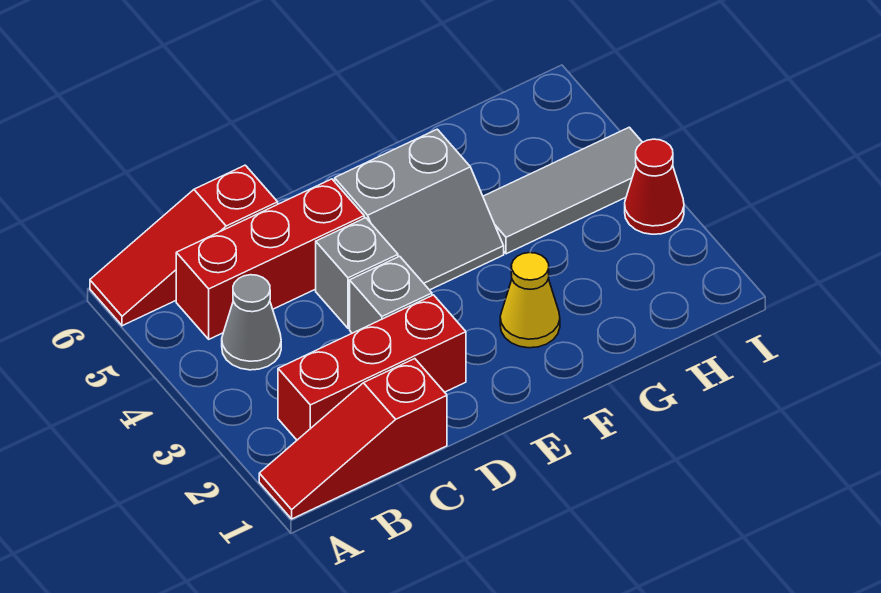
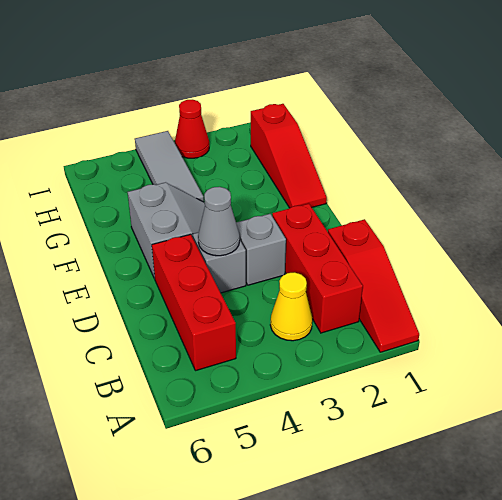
red slope A6:C6 level 1 top C -> red slope F1:H1 level 1 top H
grey cone B4 level 1 -> grey cone D4 level 2
yellow cone F2 level 1 -> yellow cone B3 level 1

